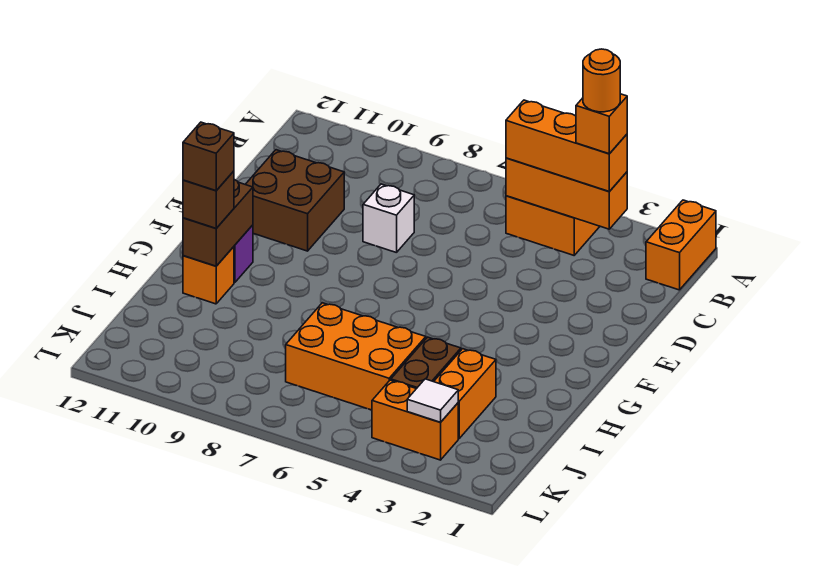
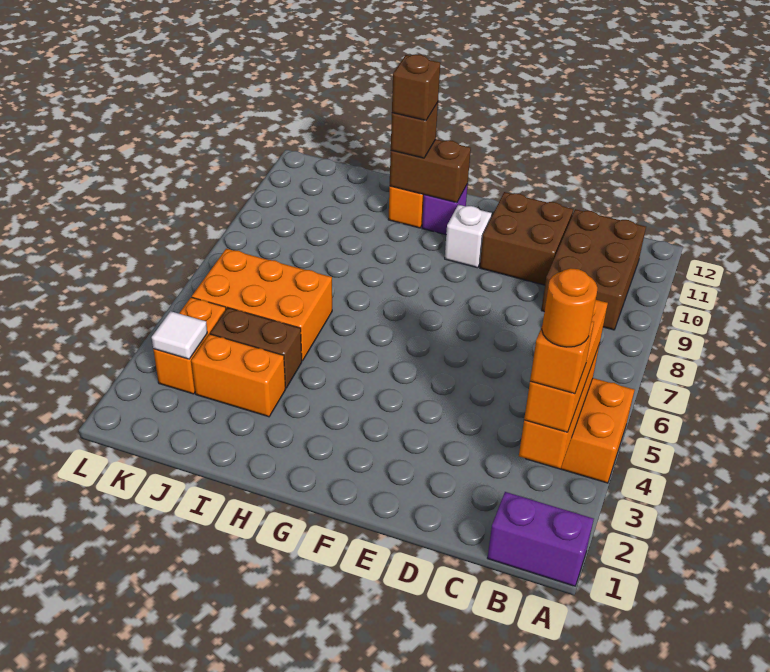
orange brick A1:B1 level 1 -> purple brick A1:B1 level 1
none -> brown brick B9:C11 level 1
white brick D8 level 1 -> white brick F10 level 1
orange brick I5:J7 level 1 -> orange brick I5:K6 level 1

